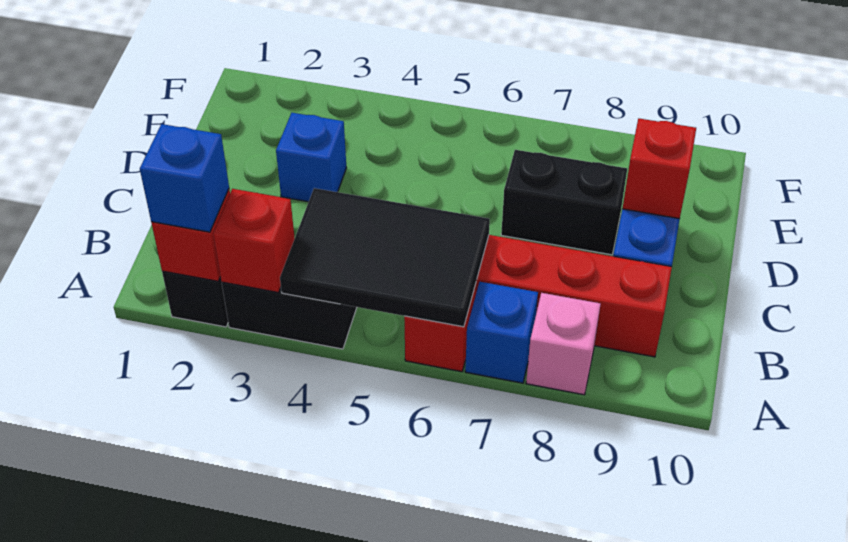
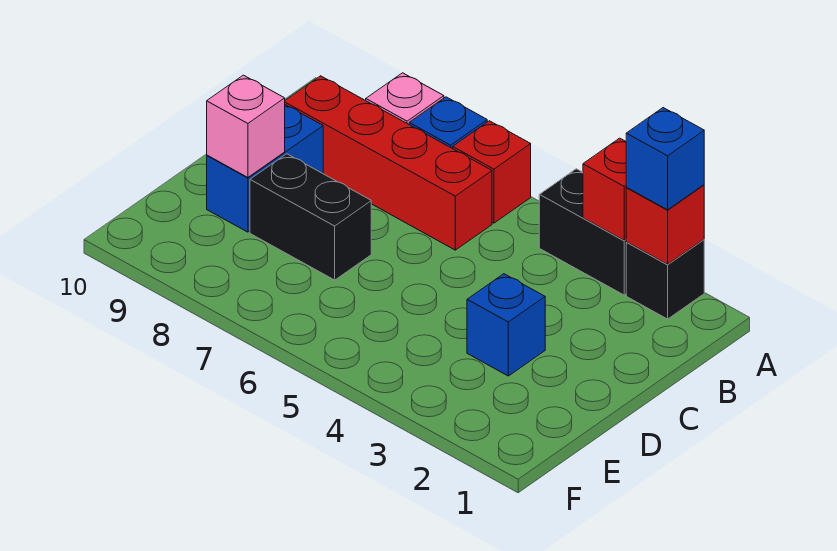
black tile A4:B6 level 2 -> none
red brick D9 level 2 -> pink brick D9 level 2

